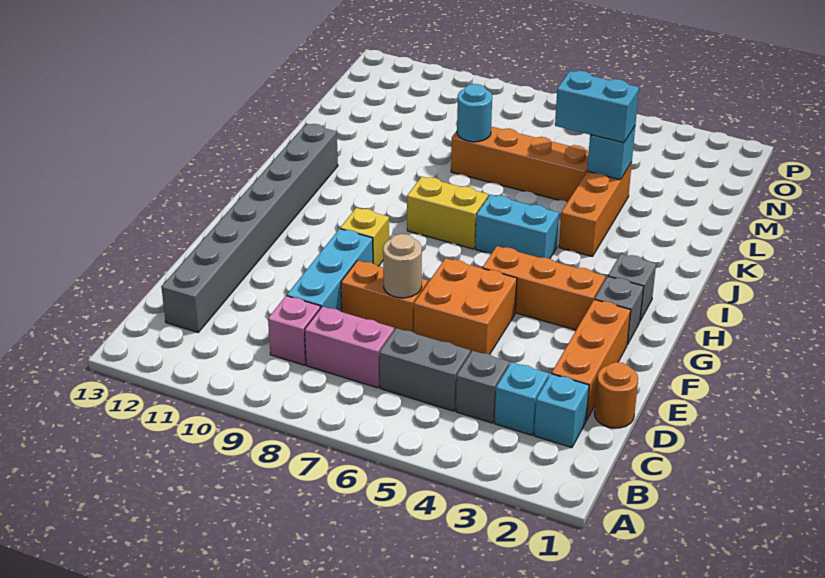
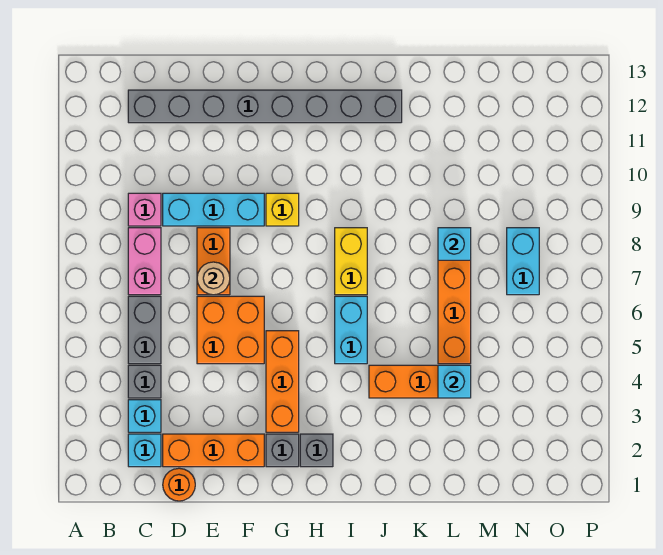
cyan brick L4:L5 level 3 -> cyan brick N7:N8 level 1
cyan round brick L8 level 2 -> cyan brick L8 level 2

